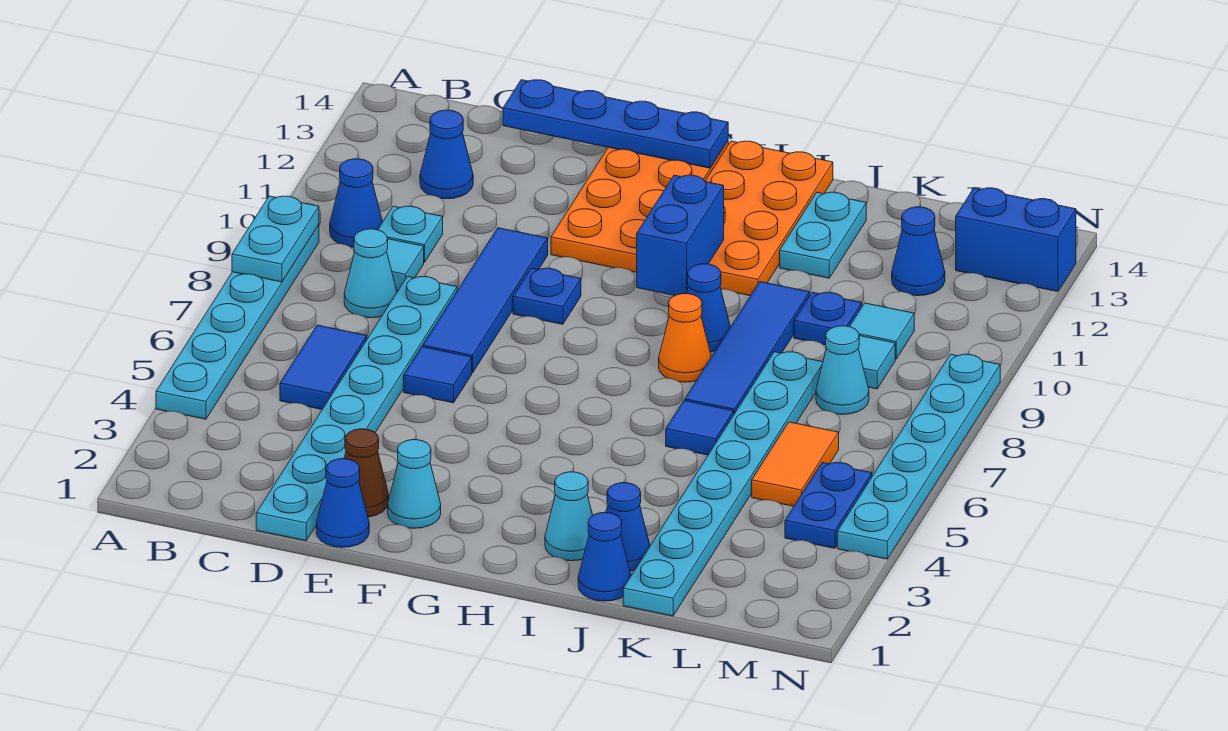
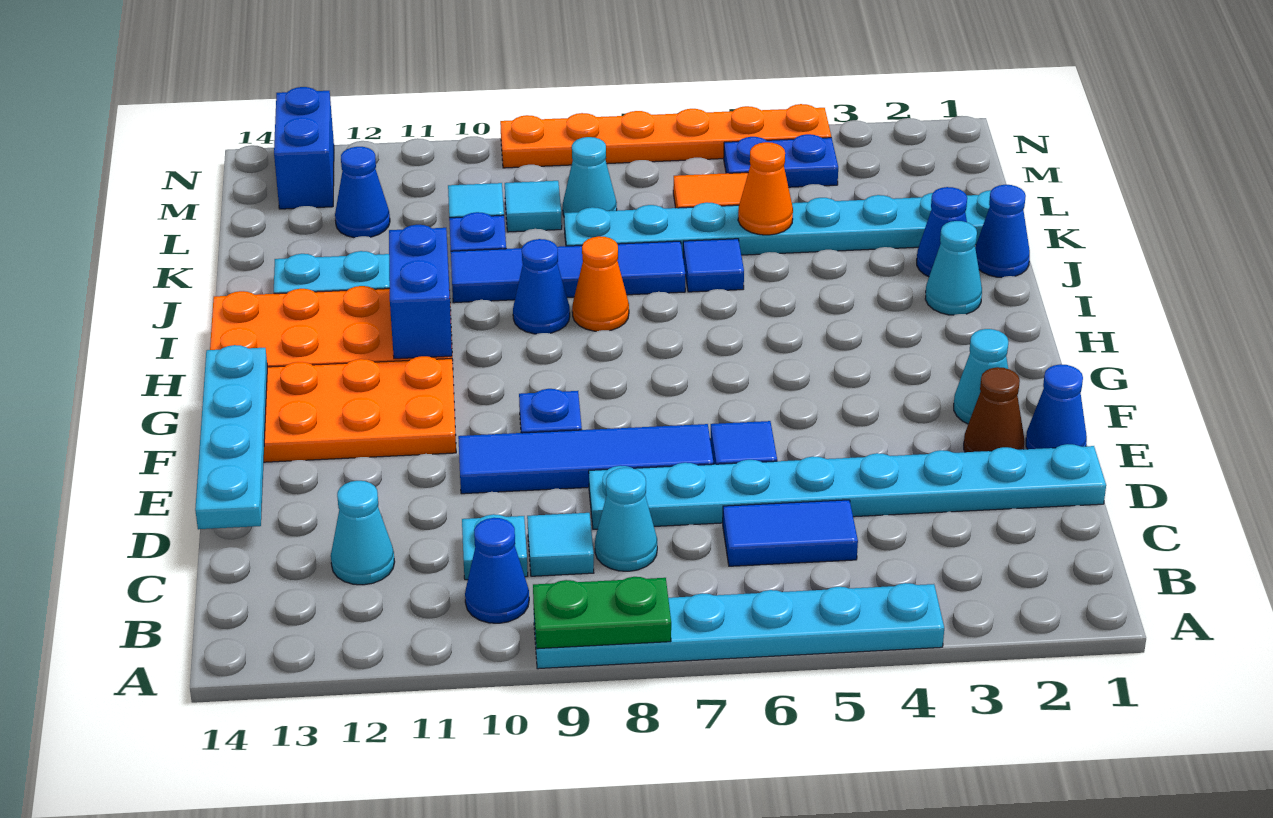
cyan plate A8:A9 level 2 -> green plate A8:A9 level 2
blue cone C12 level 1 -> cyan cone C12 level 1
blue plate D14:G14 level 2 -> cyan plate D14:G14 level 2
blue brick H10:H11 level 2 -> blue brick H11:I11 level 2
none -> orange cone K5 level 2
cyan plate N4:N9 level 1 -> orange plate N4:N9 level 1

